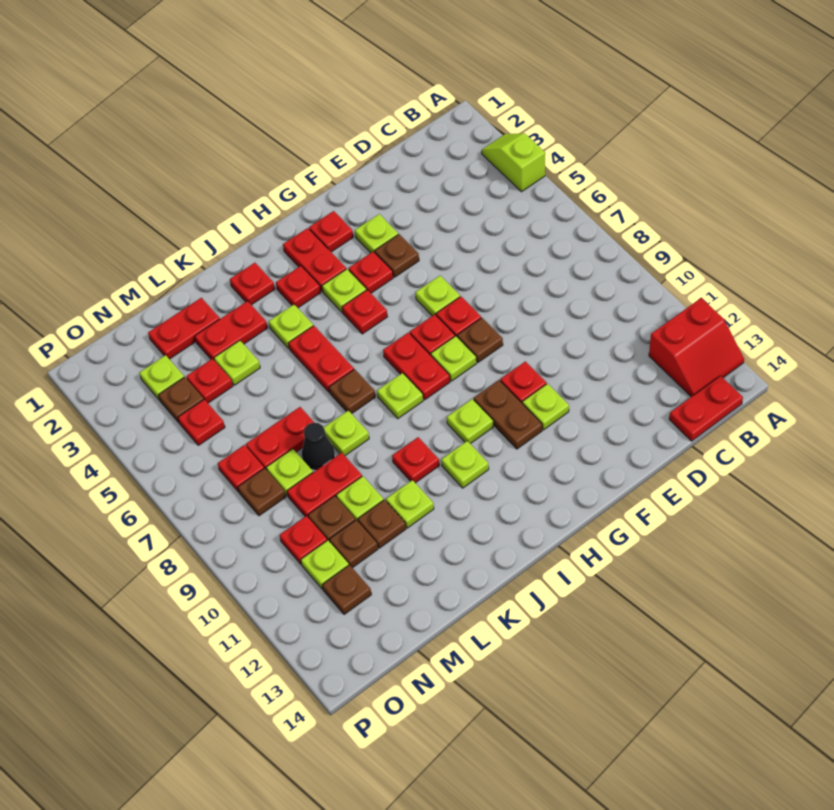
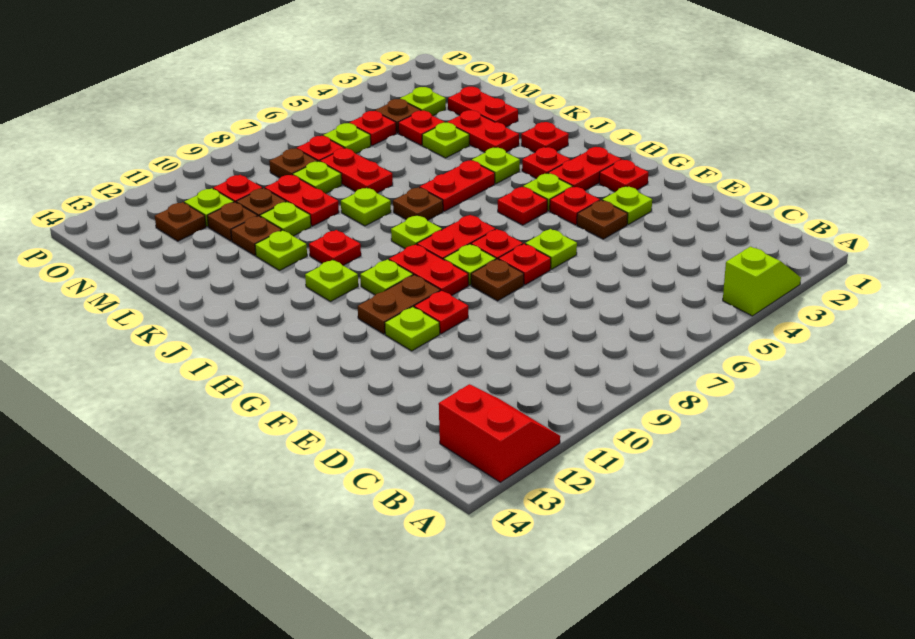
red slope A12:B13 level 1 top 12 -> red slope A12:B13 level 1 top 13
red plate B14:C14 level 1 -> red plate G9:H9 level 1
black cone L8 level 1 -> none
none -> lime plate N6 level 1

